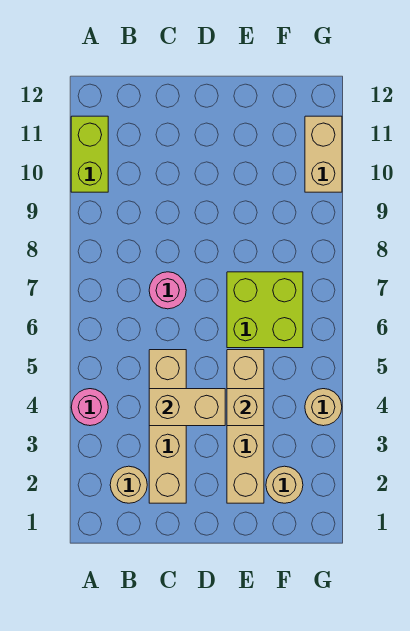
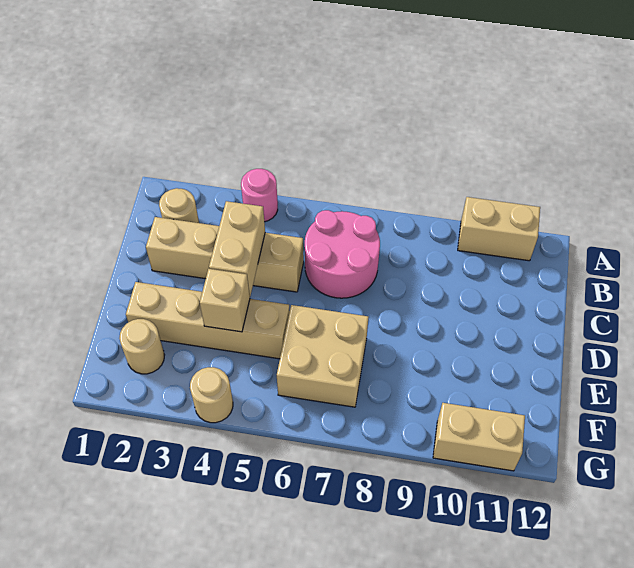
lime brick A10:A11 level 1 -> tan brick A10:A11 level 1
pink round brick C7 level 1 -> pink round brick B6:C7 level 1
lime brick E6:F7 level 1 -> tan brick E6:F7 level 1

